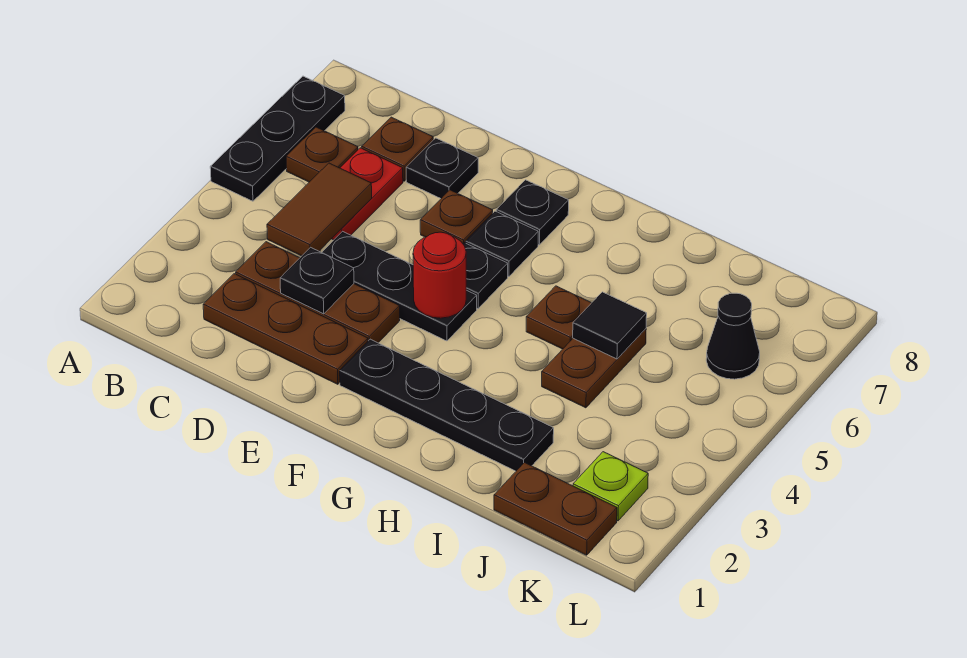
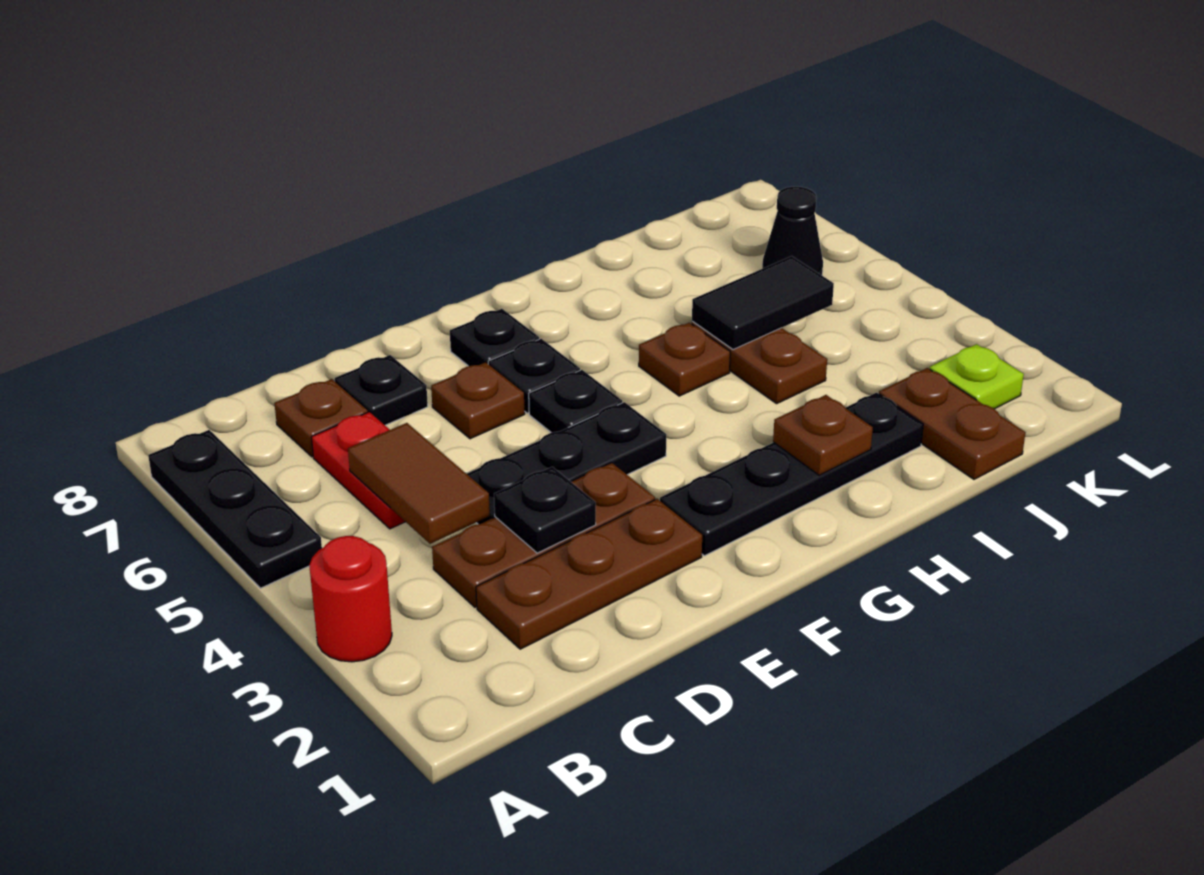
brown plate B6 level 1 -> brown plate H2 level 2
red round brick F4 level 2 -> red round brick A3 level 1
black tile I5 level 2 -> black tile I5:J5 level 2
brown plate J1:K1 level 1 -> brown plate J1:J2 level 1

